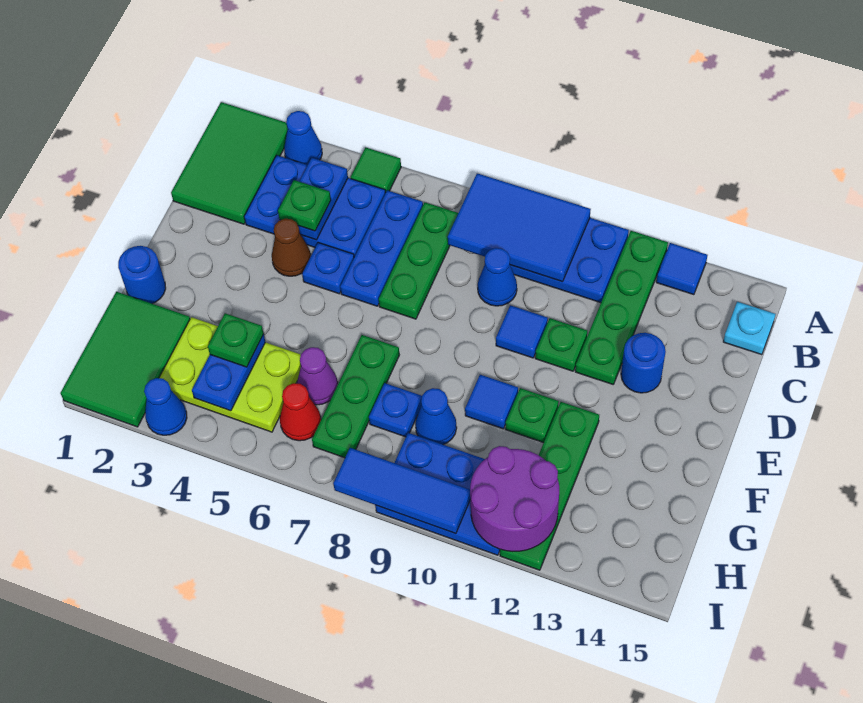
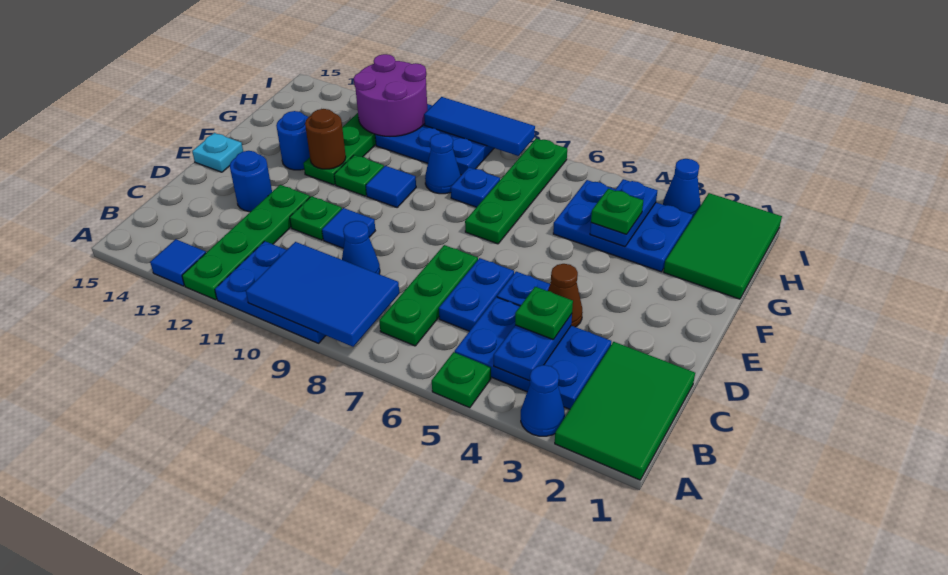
green tile A5 level 1 -> green plate A5 level 1
blue plate B6:D6 level 1 -> blue plate C6:D6 level 1
cyan plate B15 level 1 -> cyan plate E15 level 1
blue round brick F1 level 1 -> blue round brick F13 level 1
green plate F7:H7 level 1 -> green plate F7:I7 level 1
none -> brown round brick F12 level 2
lime plate G3:H5 level 1 -> blue plate G3:H5 level 1
purple cone G6 level 1 -> none
red cone H6 level 1 -> none

